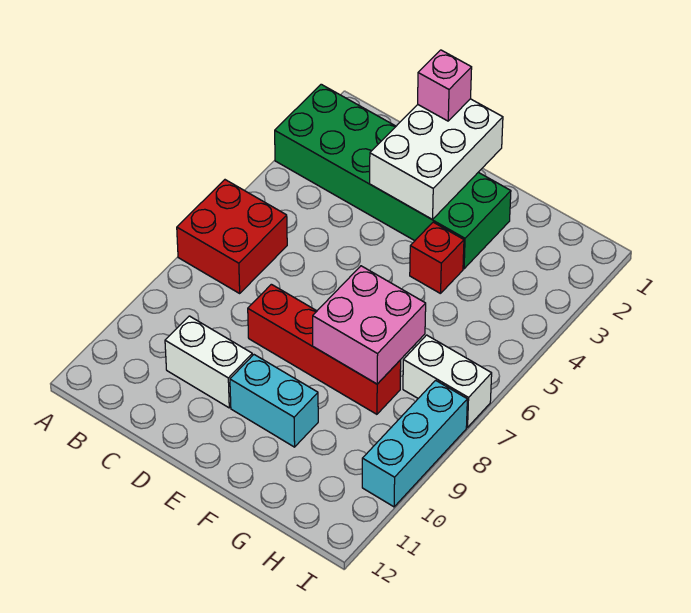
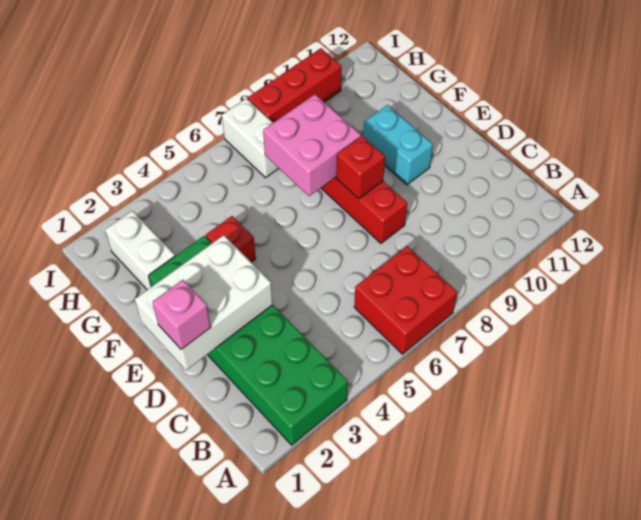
white brick C10:D10 level 1 -> white brick G2:H2 level 1
none -> red brick E8 level 2
cyan brick I8:I10 level 1 -> red brick I8:I10 level 1

